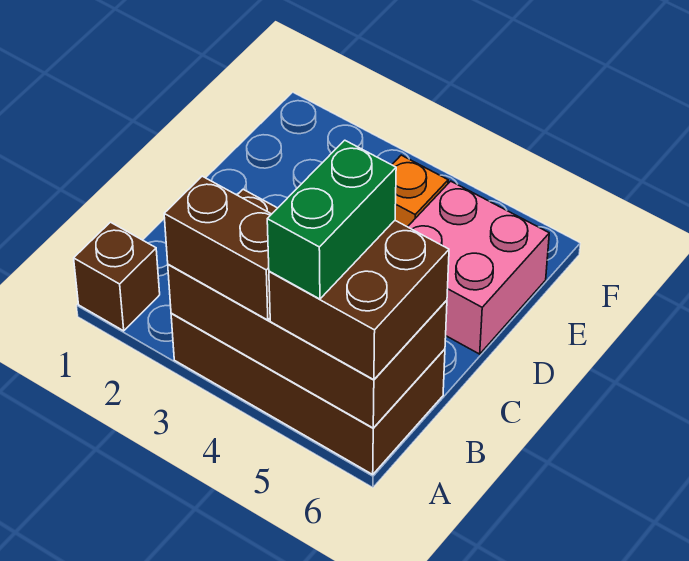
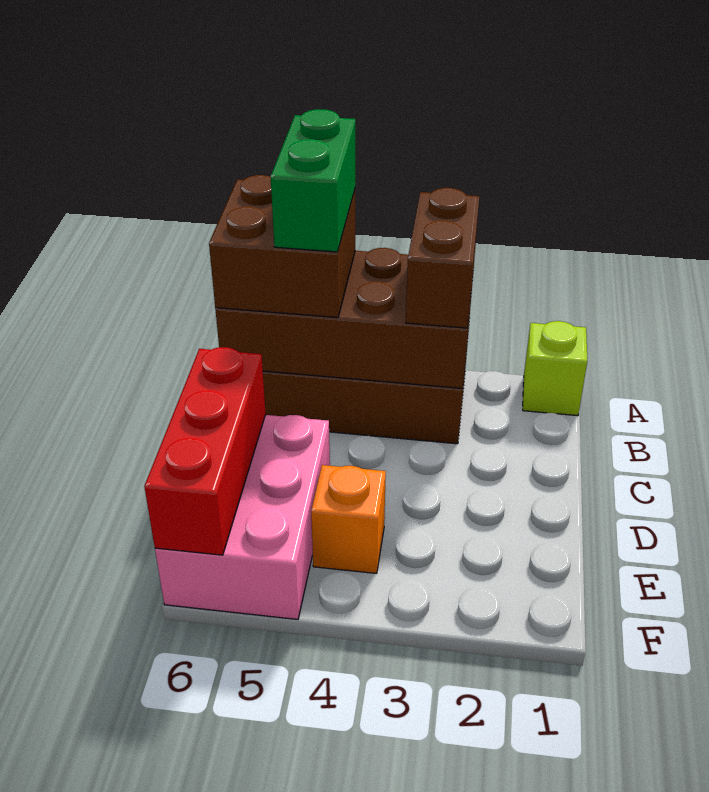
brown brick A1 level 1 -> lime brick A1 level 1
brown brick A3:A4 level 3 -> brown brick A3:B3 level 3
pink brick D5:E6 level 1 -> pink brick D5:F6 level 1
none -> red brick D6:F6 level 2

